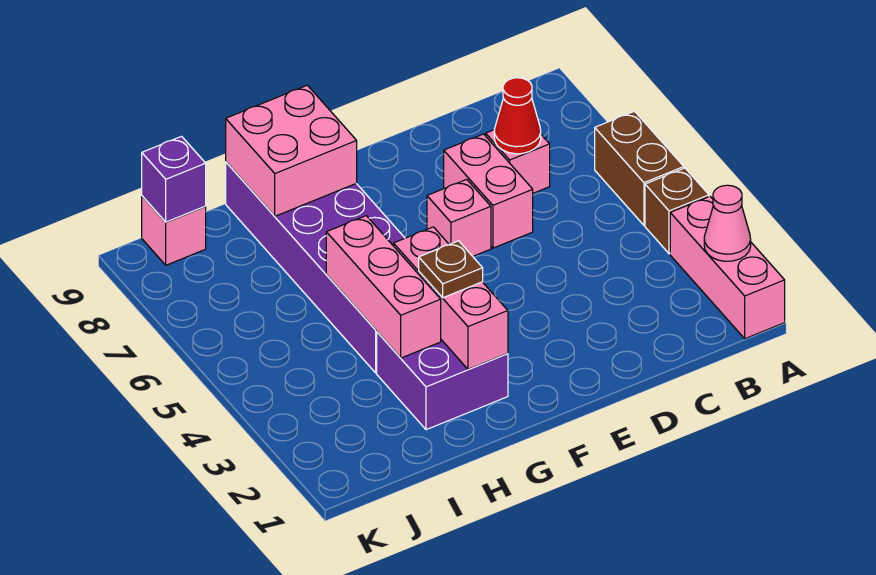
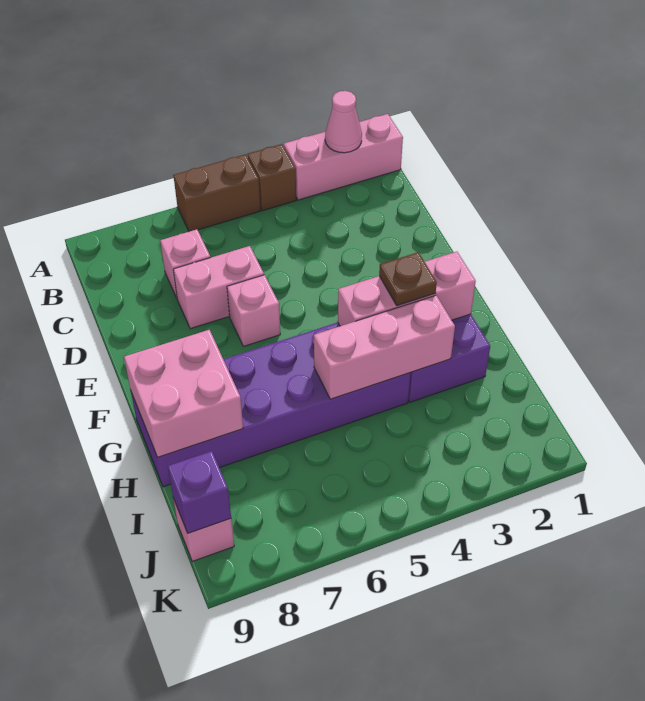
red cone C7 level 2 -> none

